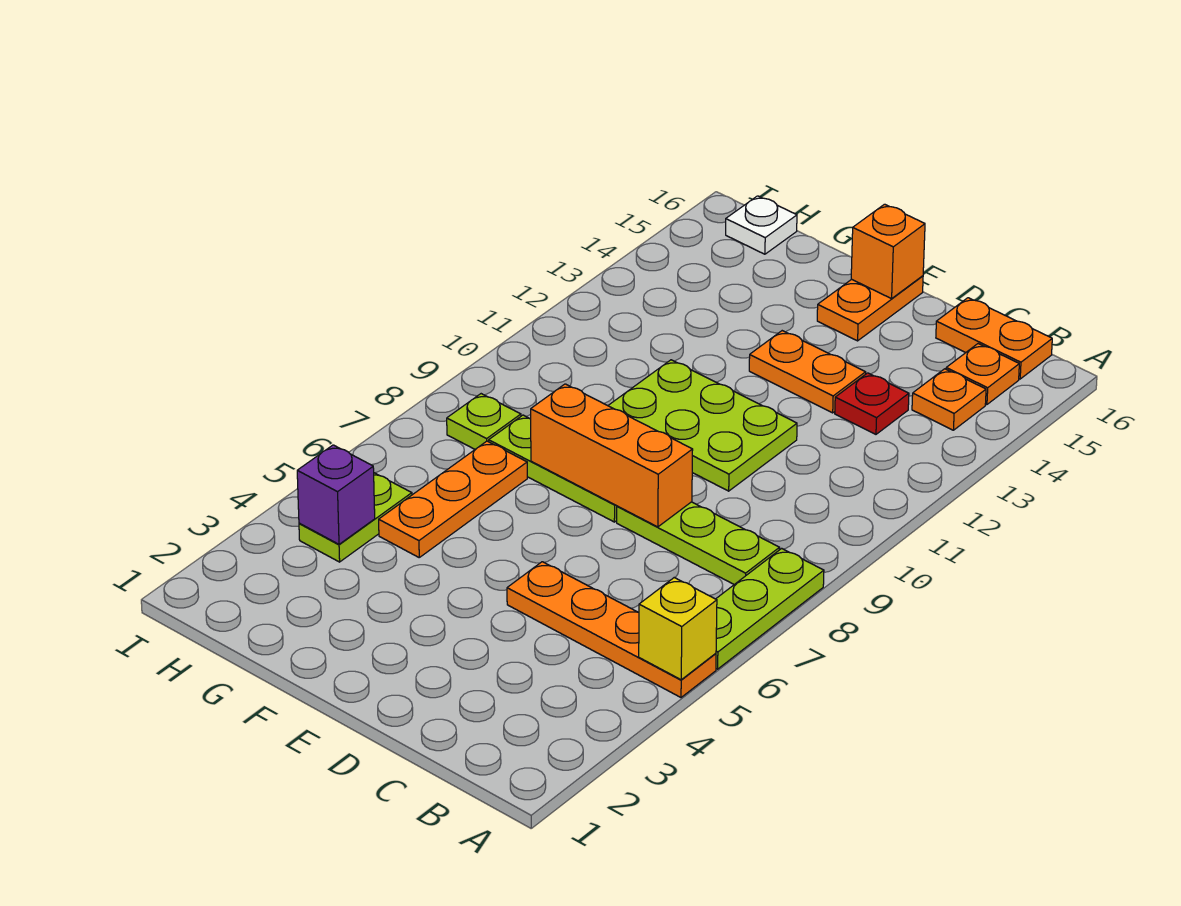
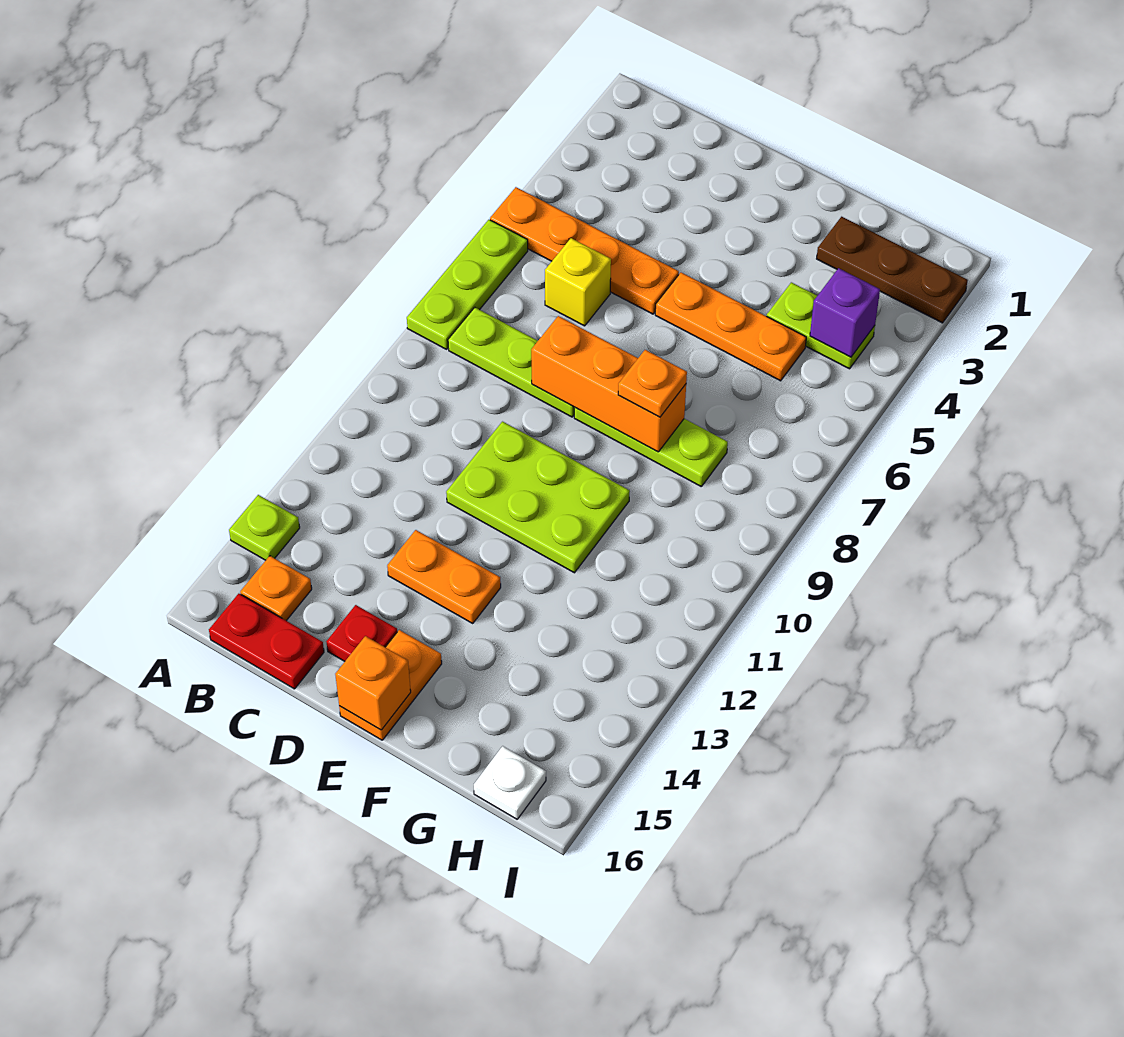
yellow brick A5 level 2 -> yellow brick C6 level 1
orange plate B14 level 1 -> orange plate F8 level 3
orange plate B16:C16 level 1 -> red plate B16:C16 level 1
red plate C13 level 1 -> red plate D15 level 1
none -> brown plate G2:I2 level 1
orange plate G5:G7 level 1 -> orange plate E5:G5 level 1
lime plate H4:H5 level 1 -> lime plate G4:H4 level 1
lime plate H8 level 1 -> lime plate A14 level 1

